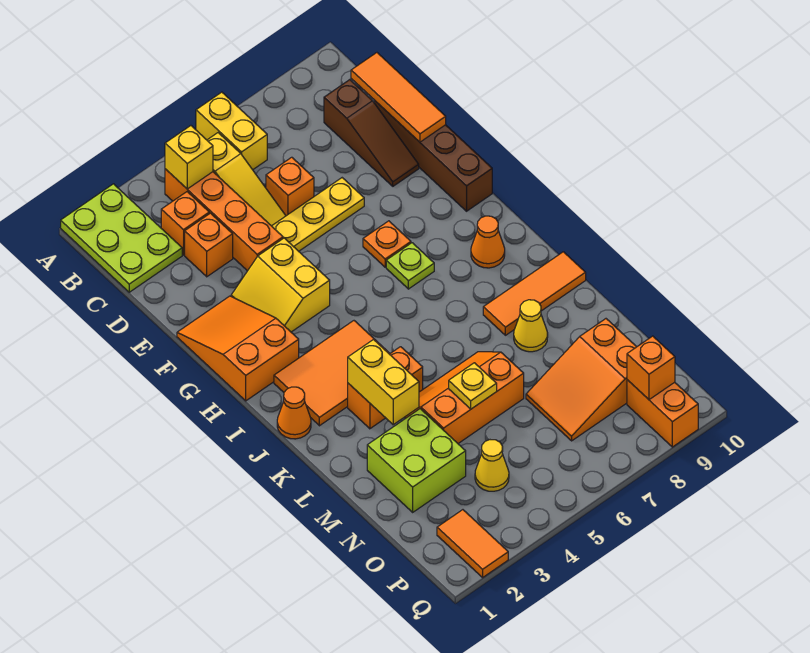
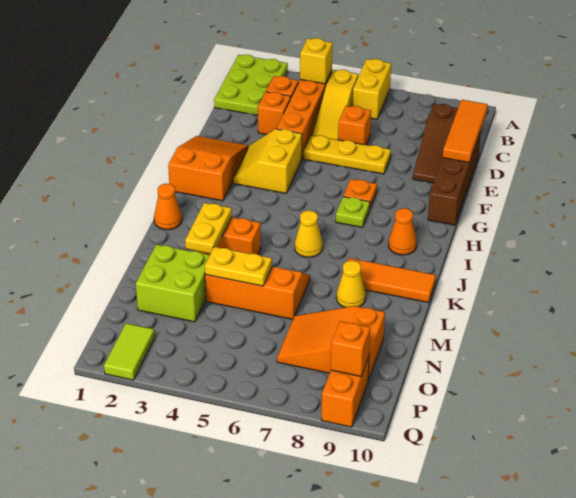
orange tile I2:J4 level 1 -> none
yellow brick K3:L3 level 2 -> yellow plate K3:L3 level 2
yellow plate M5 level 2 -> yellow plate M4:M5 level 2
yellow cone O4 level 1 -> yellow cone J6 level 1
orange tile P2:Q2 level 1 -> lime tile P2:Q2 level 1

